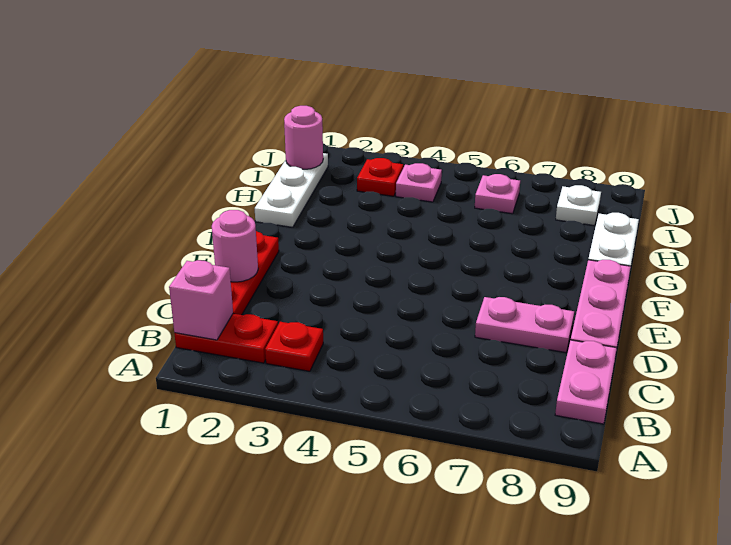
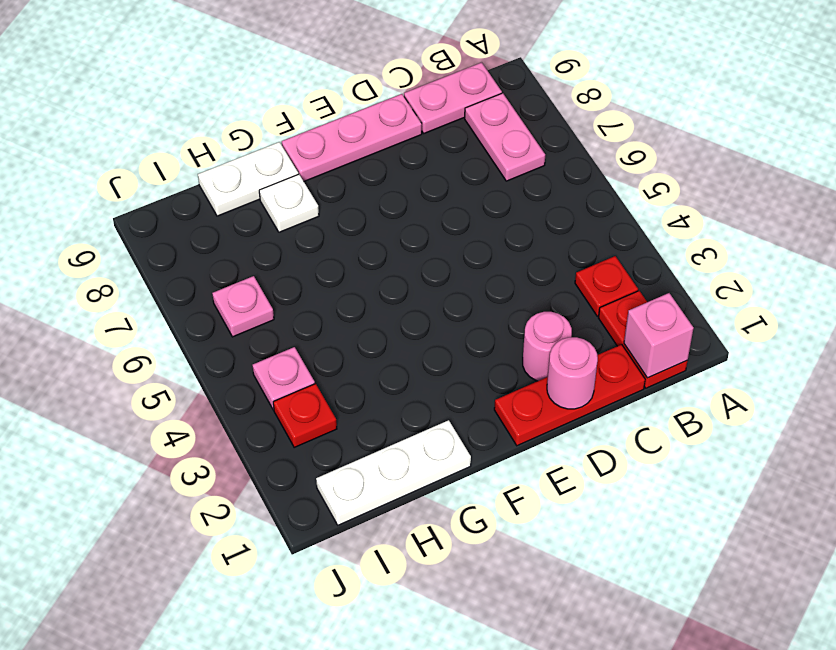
pink plate D7:D8 level 1 -> pink plate B7:B8 level 1
pink round brick I1 level 2 -> pink round brick D2 level 1
white plate I8 level 1 -> white plate G8 level 1

